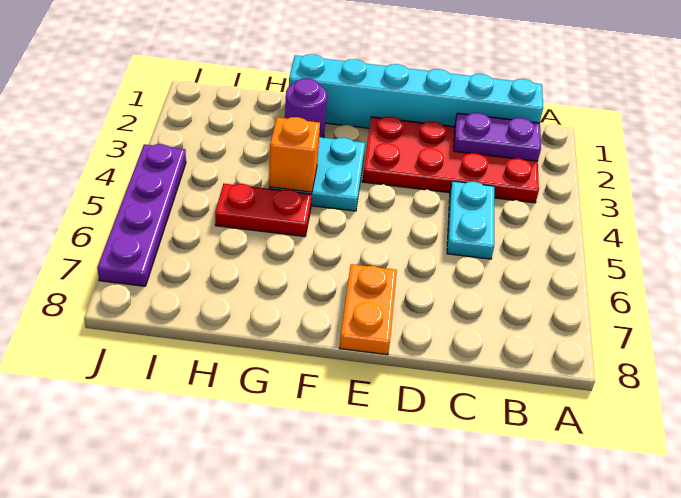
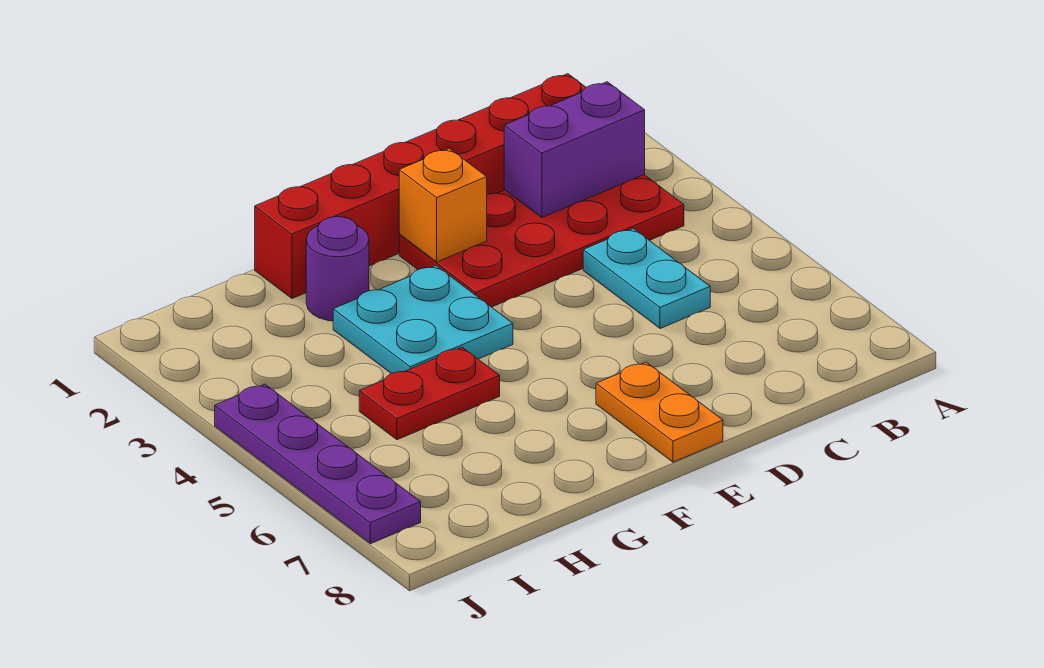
cyan brick B1:G1 level 1 -> red brick B1:G1 level 1
purple plate B2:C2 level 2 -> purple brick B2:C2 level 2
orange brick G4 level 2 -> orange brick E2 level 2

